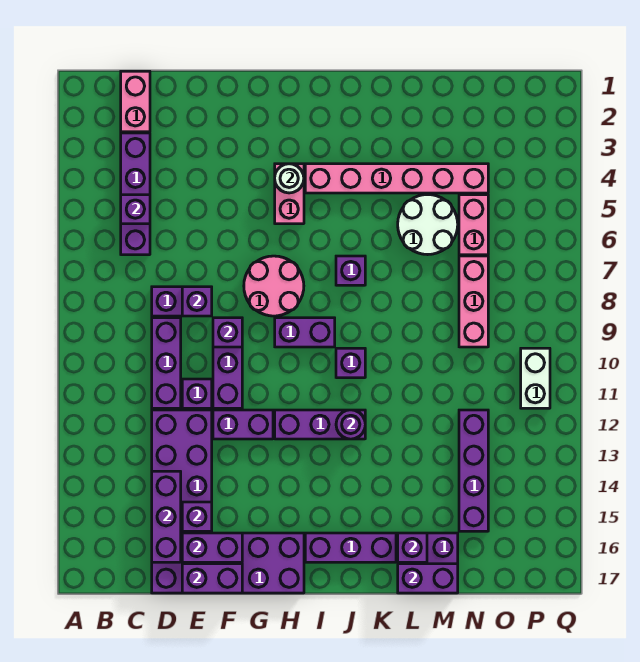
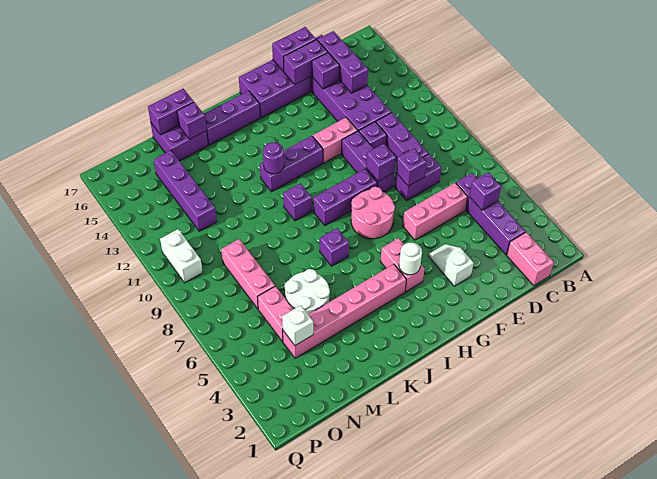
none -> pink brick D6:F6 level 1
none -> white slope F3:F4 level 1 top 3
purple brick F12:G12 level 1 -> pink brick F12:G12 level 1
purple brick H9:I9 level 1 -> purple brick G9:I9 level 1
none -> white brick N4 level 2

